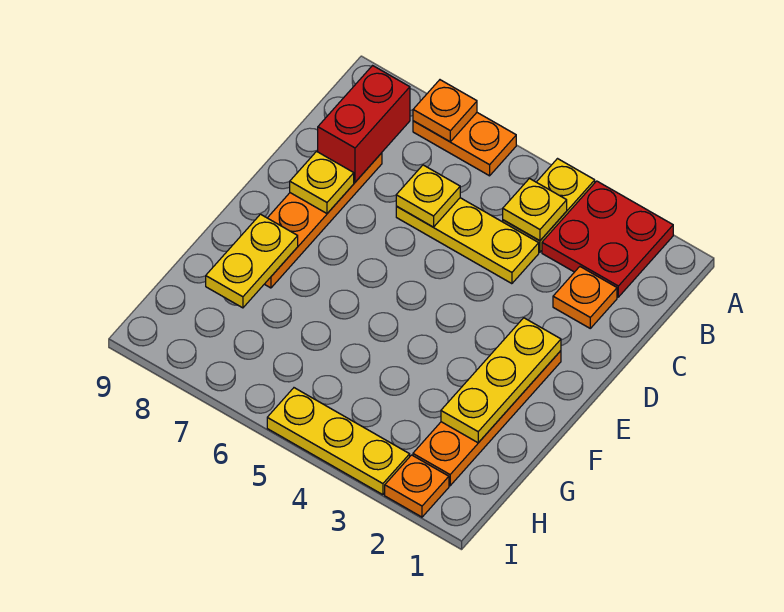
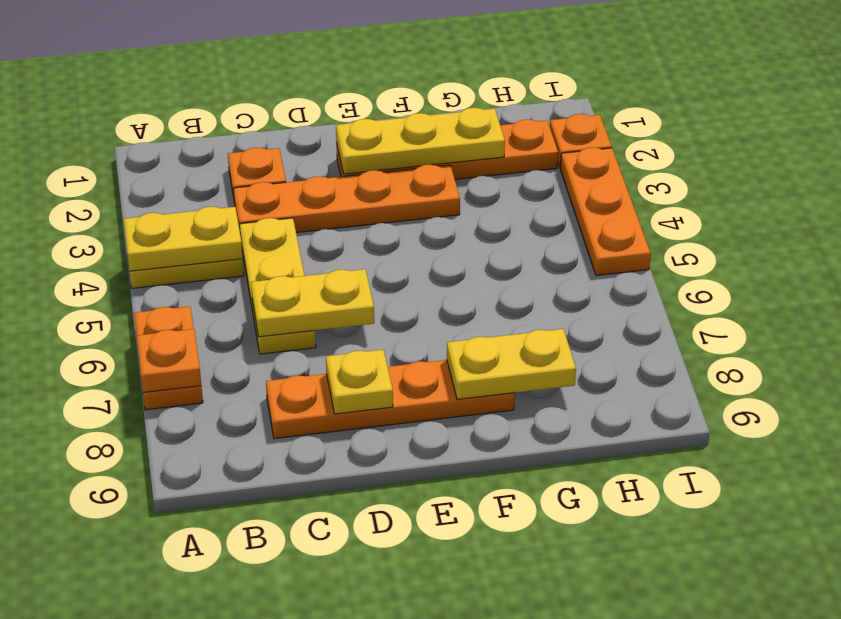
red plate A2:B3 level 1 -> none
yellow plate B4 level 2 -> yellow plate A4:B4 level 2
red brick B8:C8 level 2 -> none
none -> orange plate C3:F3 level 1
yellow plate C6 level 2 -> yellow plate C6:D6 level 2
yellow plate I3:I5 level 1 -> orange plate I3:I5 level 1

